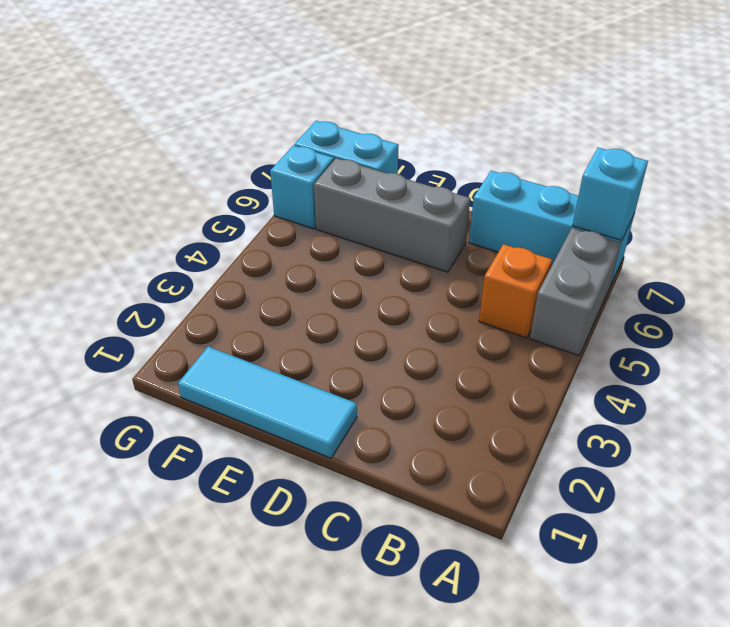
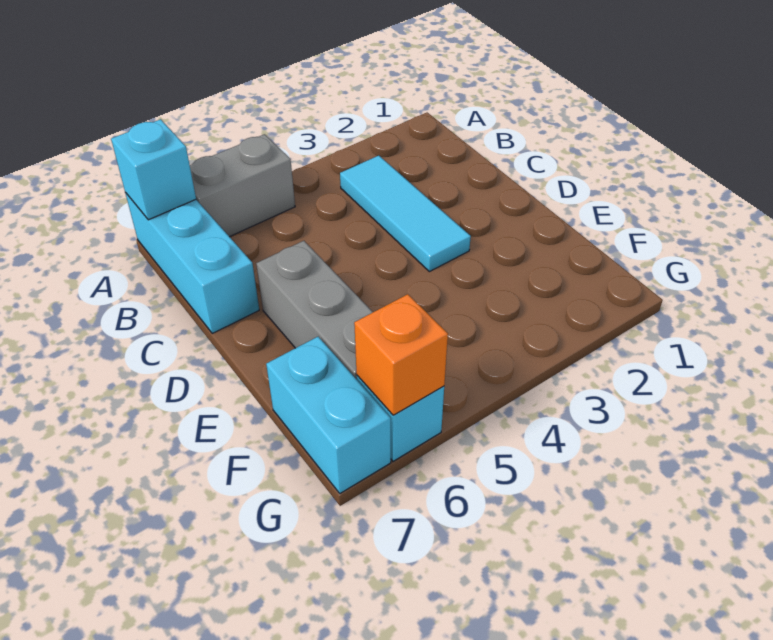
orange brick B5 level 1 -> orange brick G6 level 2
cyan tile D1:F1 level 1 -> cyan tile B3:D3 level 1

